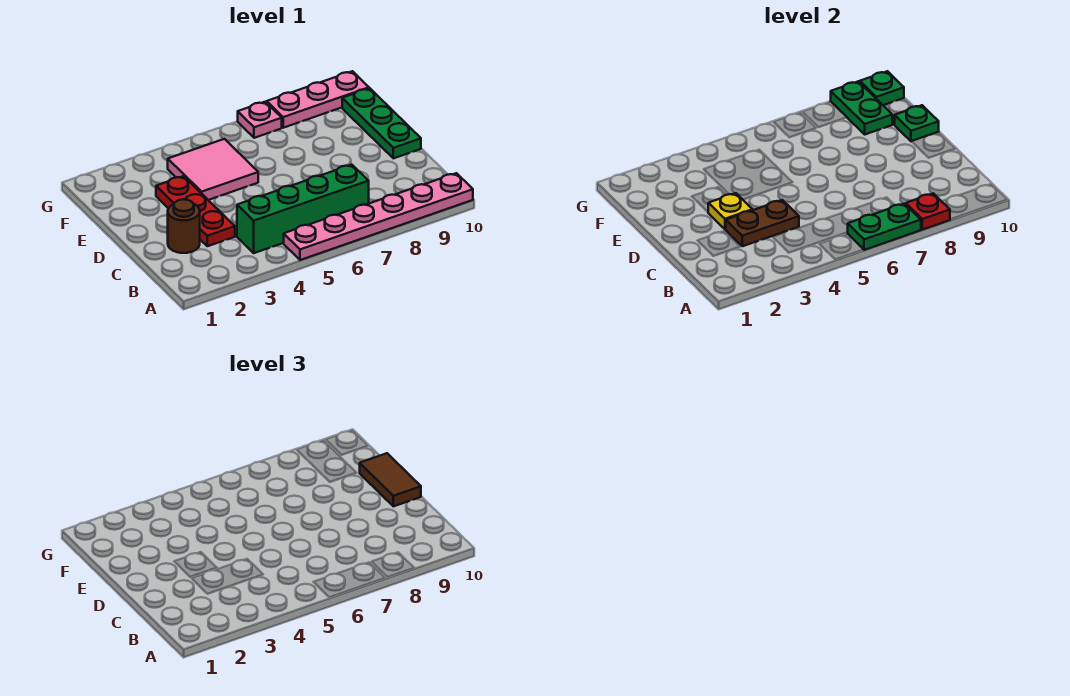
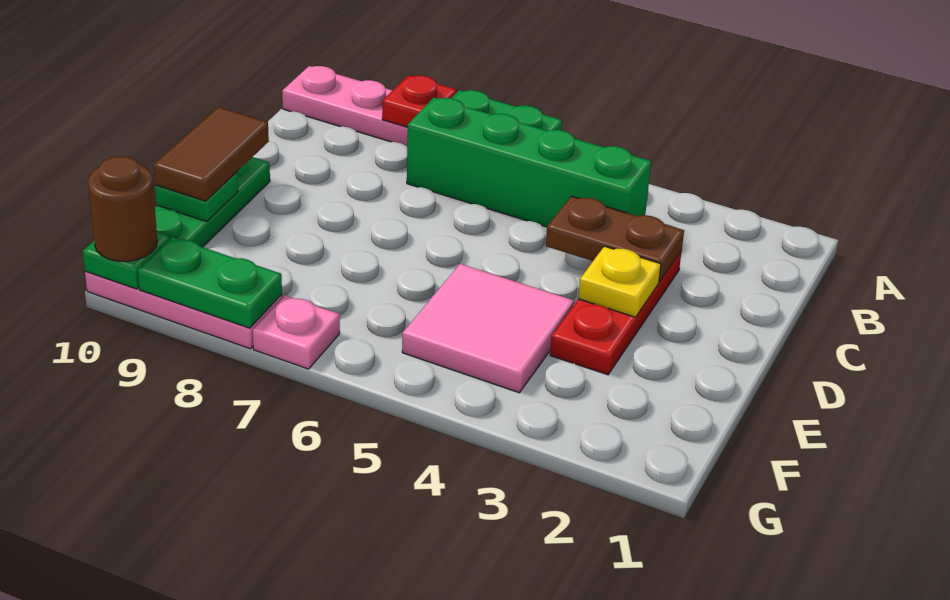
brown round brick C2 level 1 -> brown round brick G10 level 3
green plate F9:G9 level 2 -> green plate G8:G9 level 2

